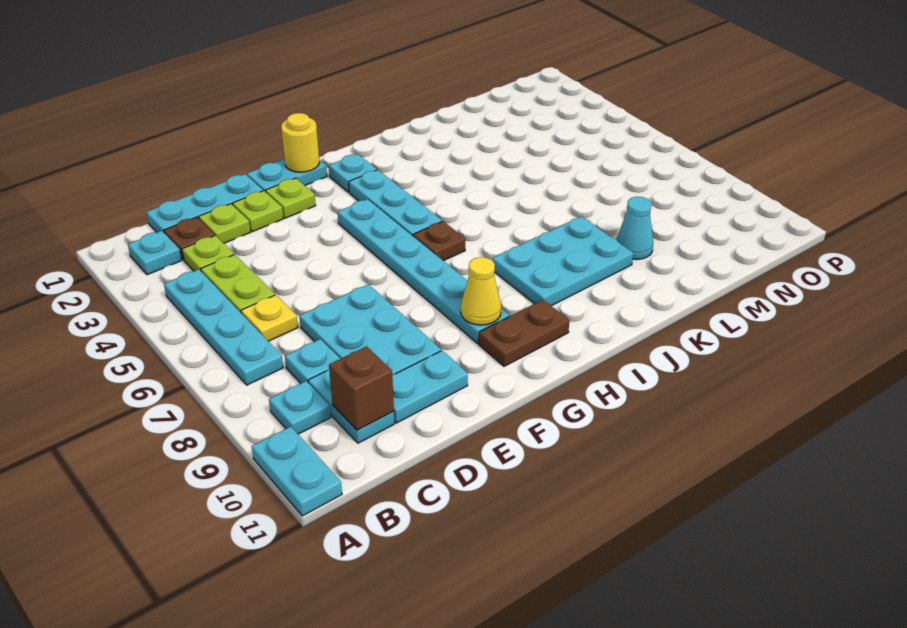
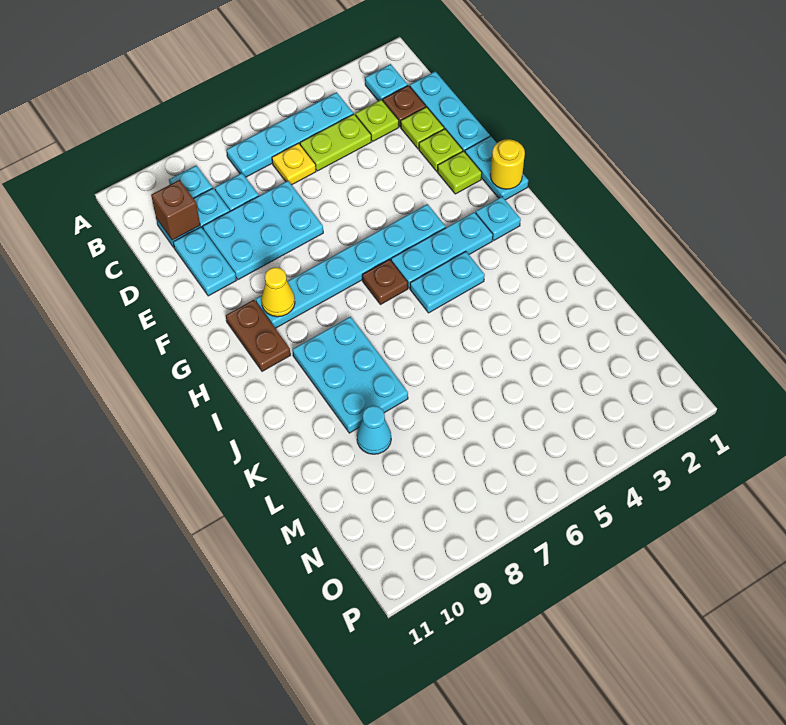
cyan plate A10:A11 level 1 -> cyan plate I4:I5 level 1

